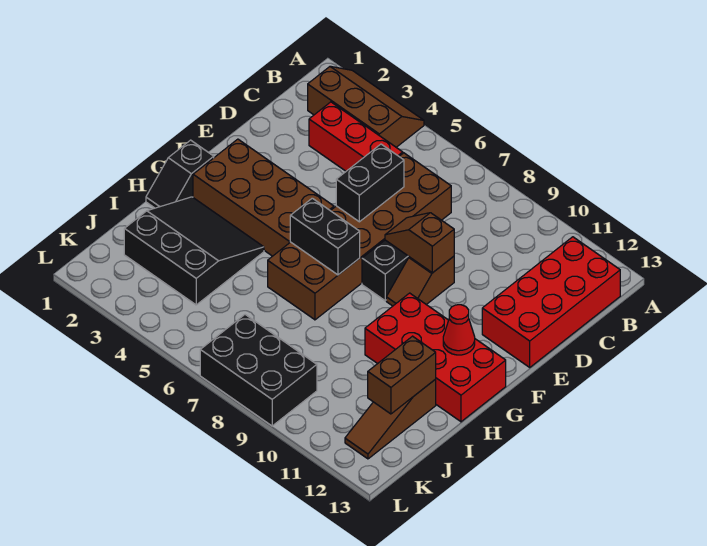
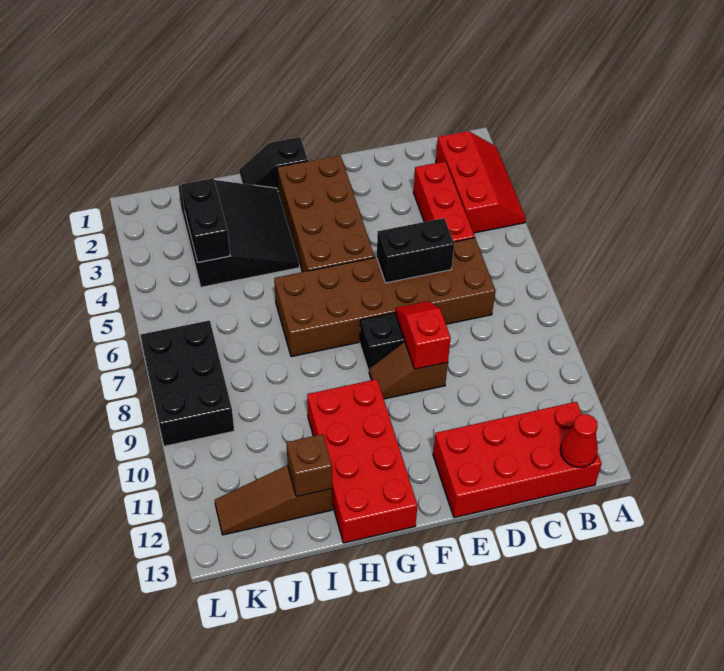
brown slope A2:B4 level 1 top B -> red slope A2:B4 level 1 top B
brown slope E8:E9 level 2 top 9 -> red slope E8:E9 level 2 top 9
black brick G6:G7 level 2 -> black brick J3:J4 level 2
red cone G12 level 2 -> red cone B13 level 2
brown brick I12:J12 level 2 -> brown brick I12 level 2

